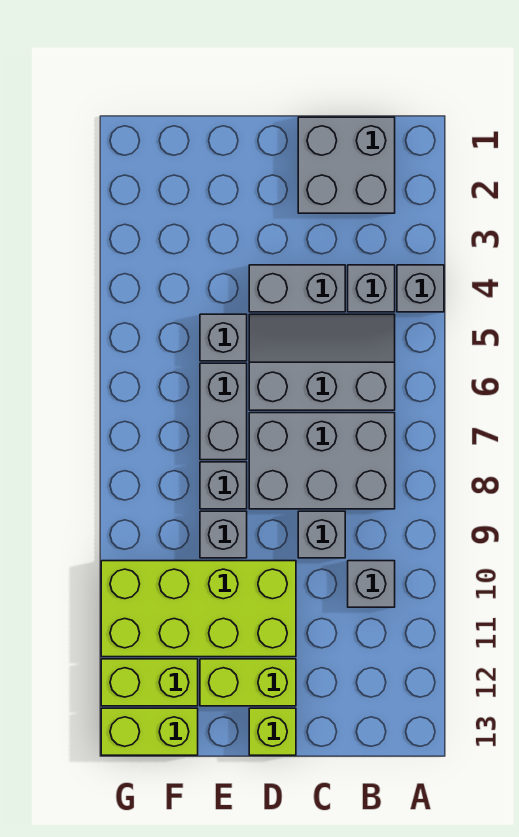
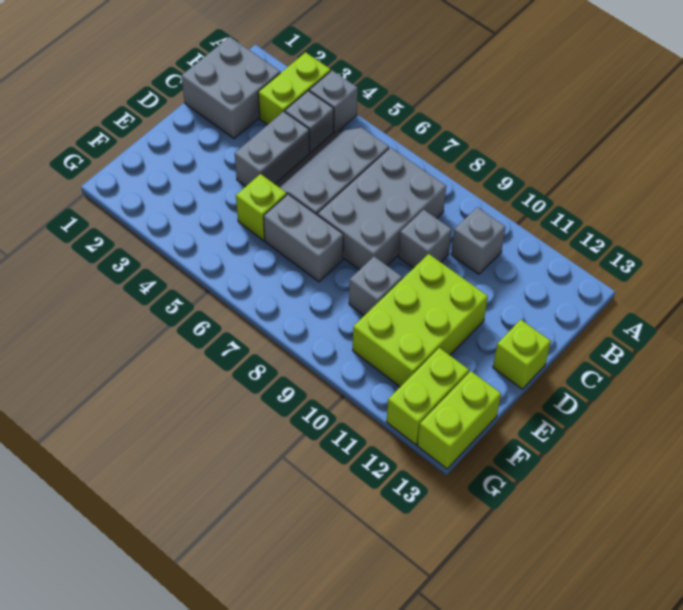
lime brick D10:G11 level 1 -> lime brick D10:F11 level 1
lime brick D12:E12 level 1 -> lime brick A3:B3 level 1
grey brick E5 level 1 -> lime brick E5 level 1
grey brick E8 level 1 -> none

